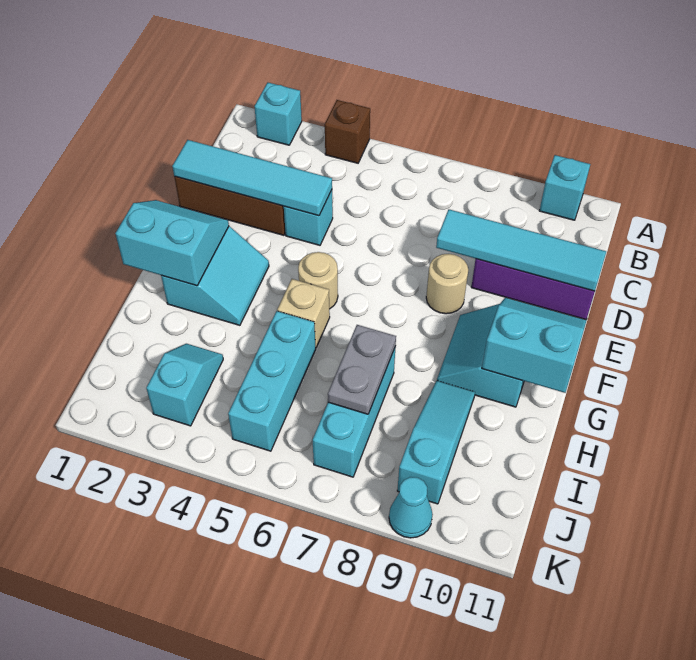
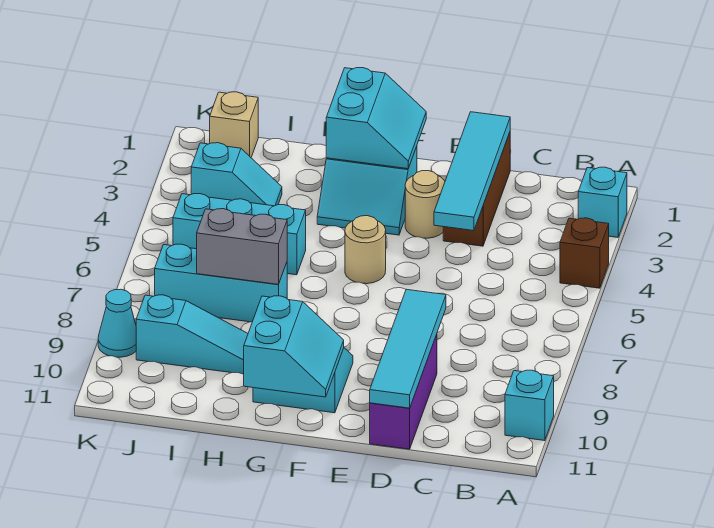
cyan brick D4 level 1 -> none
tan round brick E8 level 1 -> tan round brick E3 level 1
tan brick G5 level 1 -> tan brick J1 level 1
grey plate H7:I7 level 2 -> grey brick H7:I7 level 2

